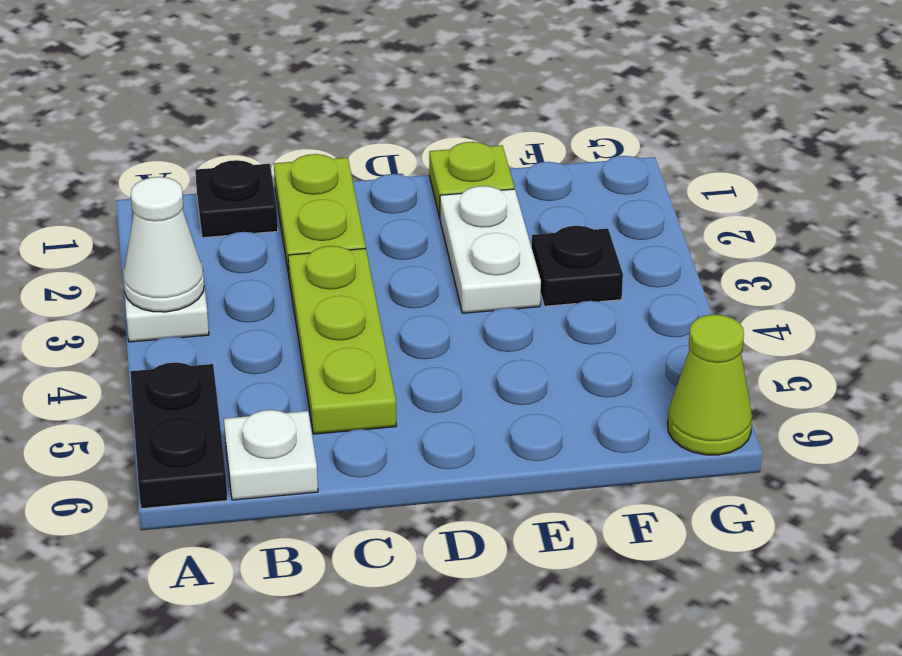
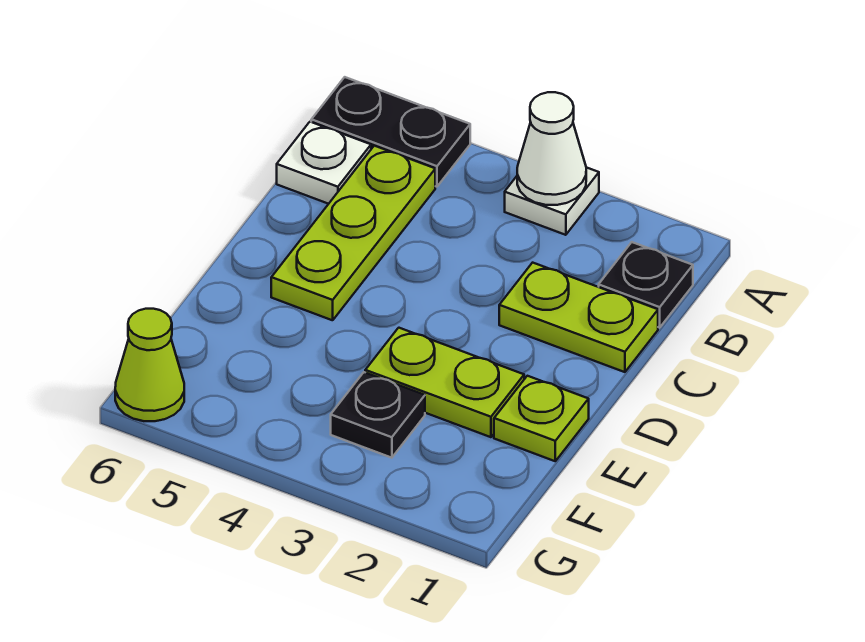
lime plate C3:C5 level 1 -> lime plate B5:D5 level 1
white plate E2:E3 level 1 -> lime plate E2:E3 level 1

